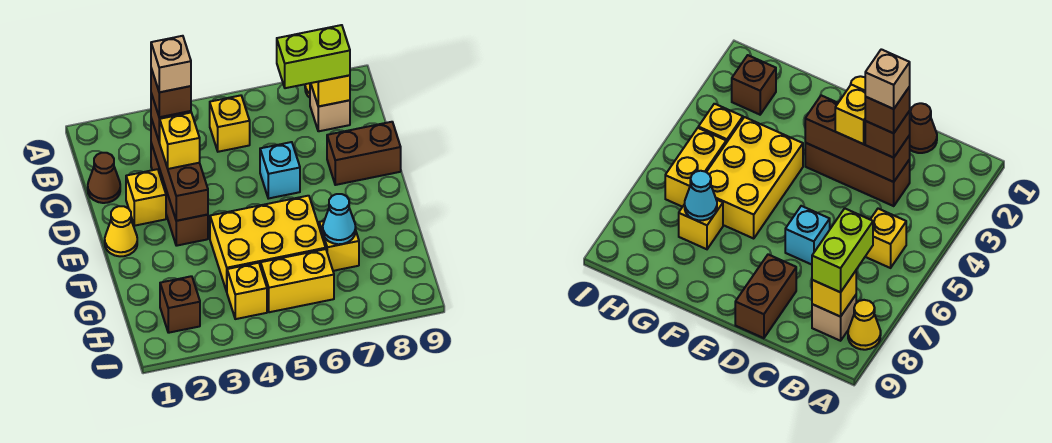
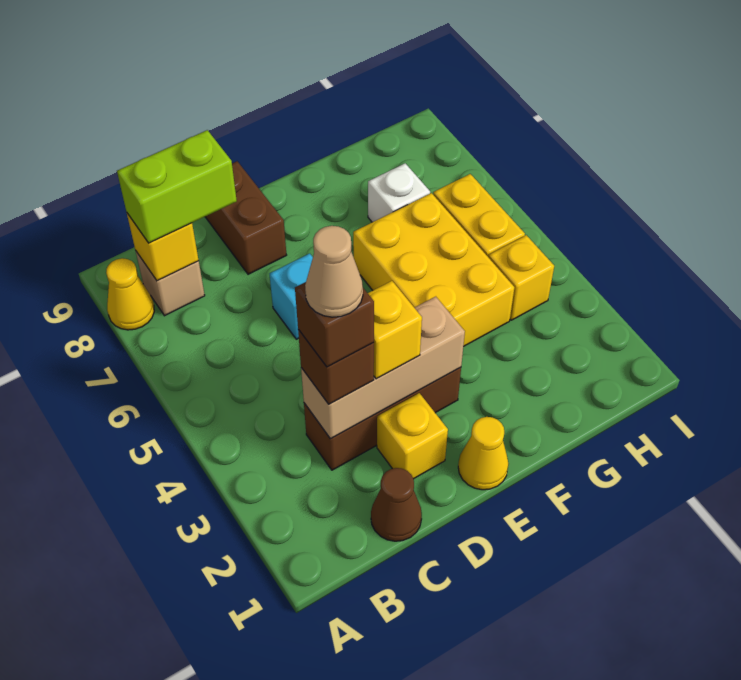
yellow brick B5 level 1 -> none
lime brick B7:B8 level 3 -> lime brick B8:C8 level 3
brown brick C3:E3 level 2 -> tan brick C3:E3 level 2
tan brick C3 level 5 -> tan cone C3 level 5
yellow brick G7 level 1 -> white brick G7 level 1
cyan cone G7 level 2 -> none
brown brick H2 level 1 -> none

